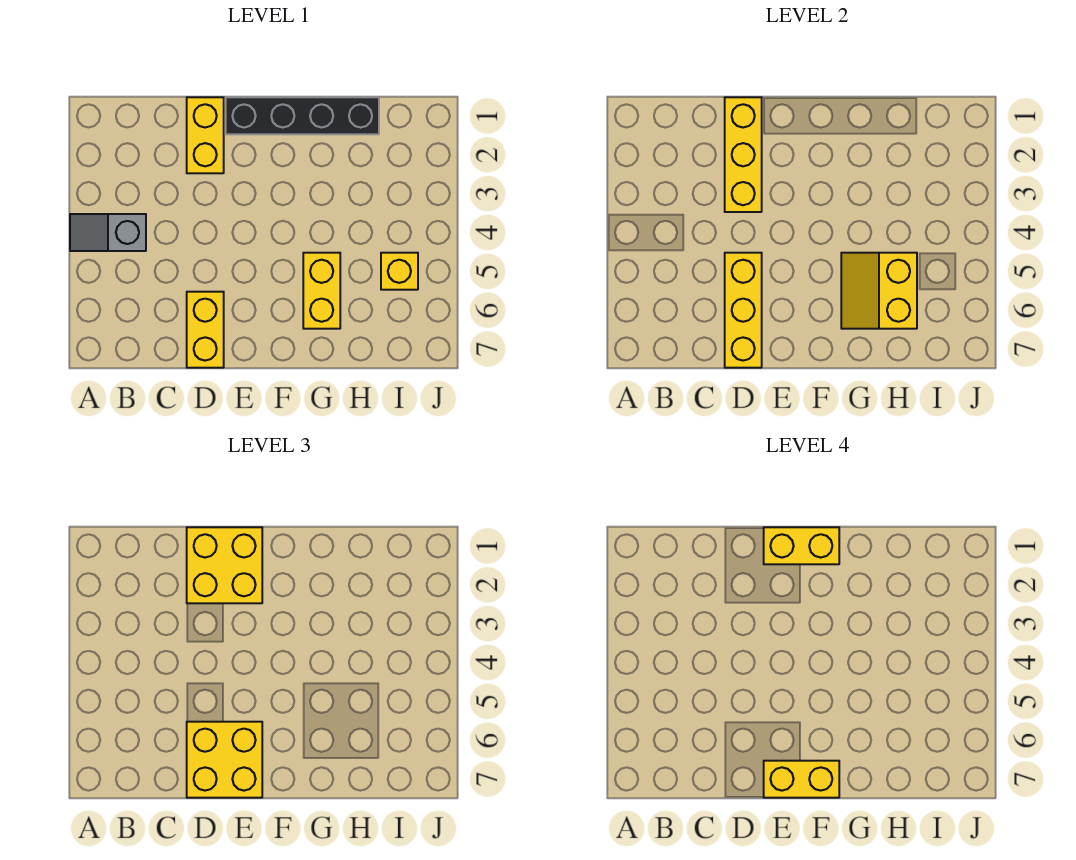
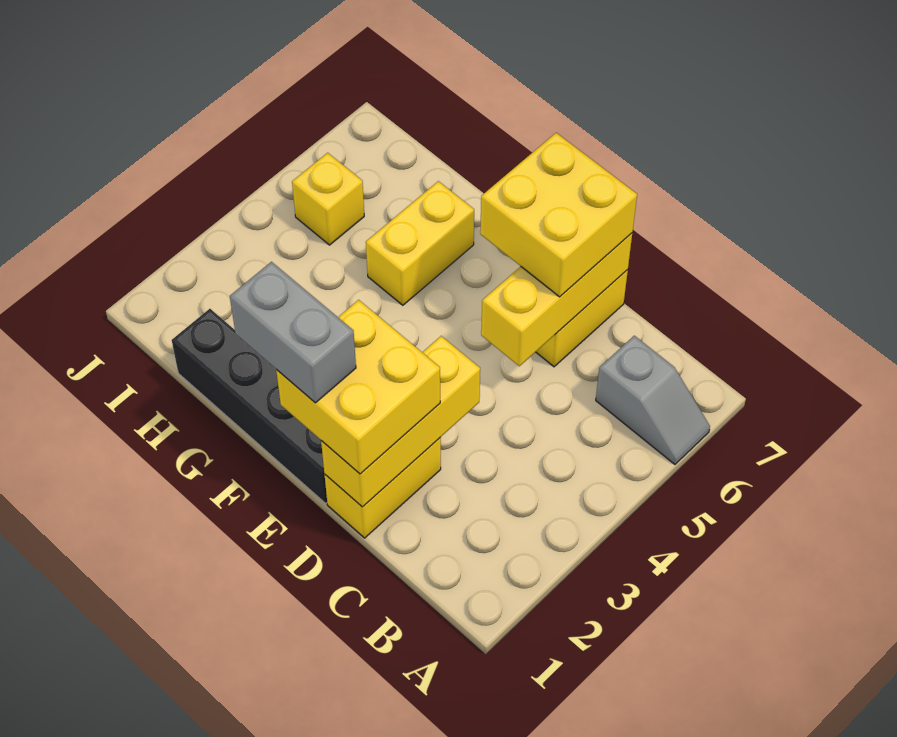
grey slope A4:B4 level 1 top B -> grey slope A6:B6 level 1 top B
yellow brick E1:F1 level 4 -> grey brick E1:F1 level 4
yellow brick E7:F7 level 4 -> none
yellow slope G5:H6 level 2 top H -> none

